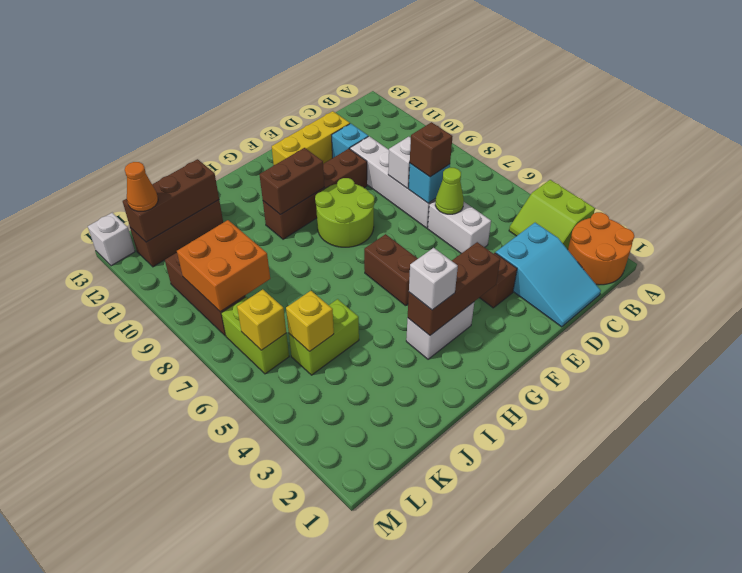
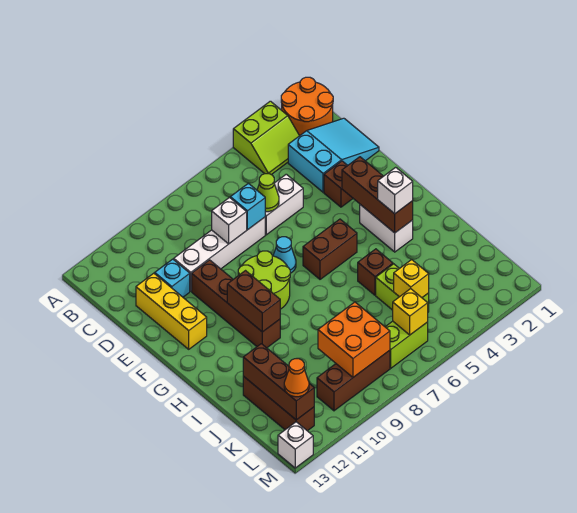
brown brick D7 level 3 -> brown brick I5 level 1
none -> cyan cone F7 level 1

